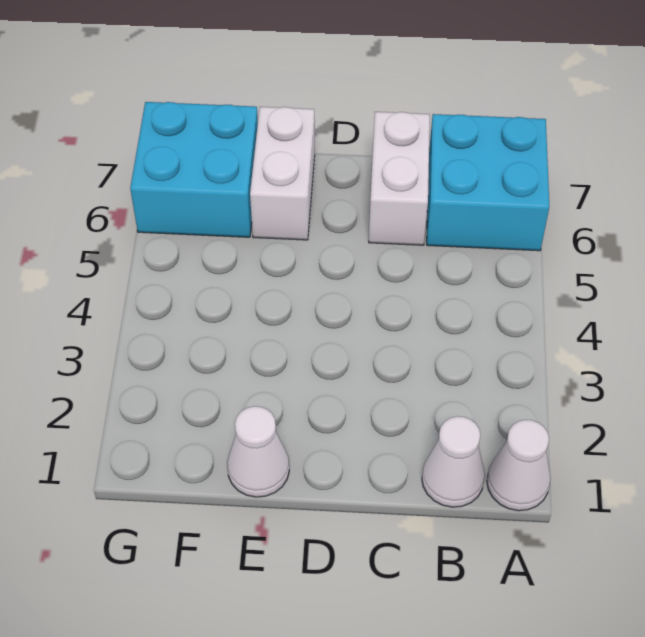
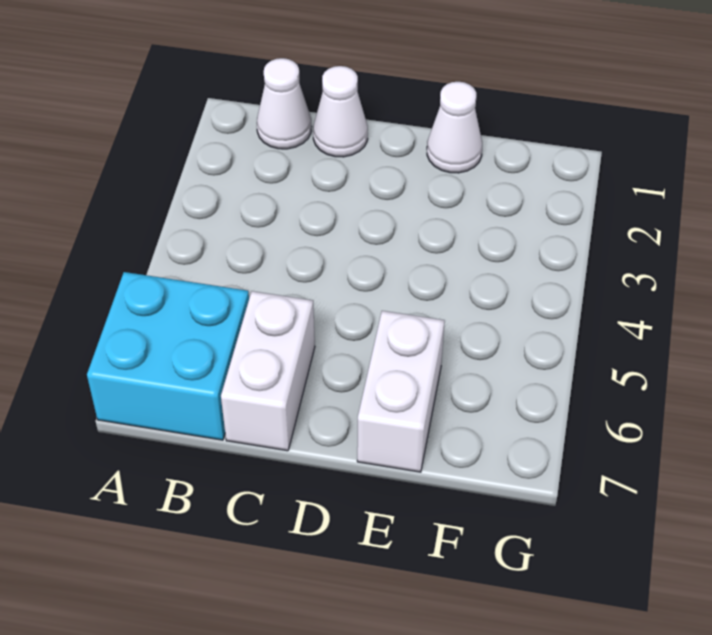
white cone A1 level 1 -> white cone C1 level 1
cyan brick F6:G7 level 1 -> none

